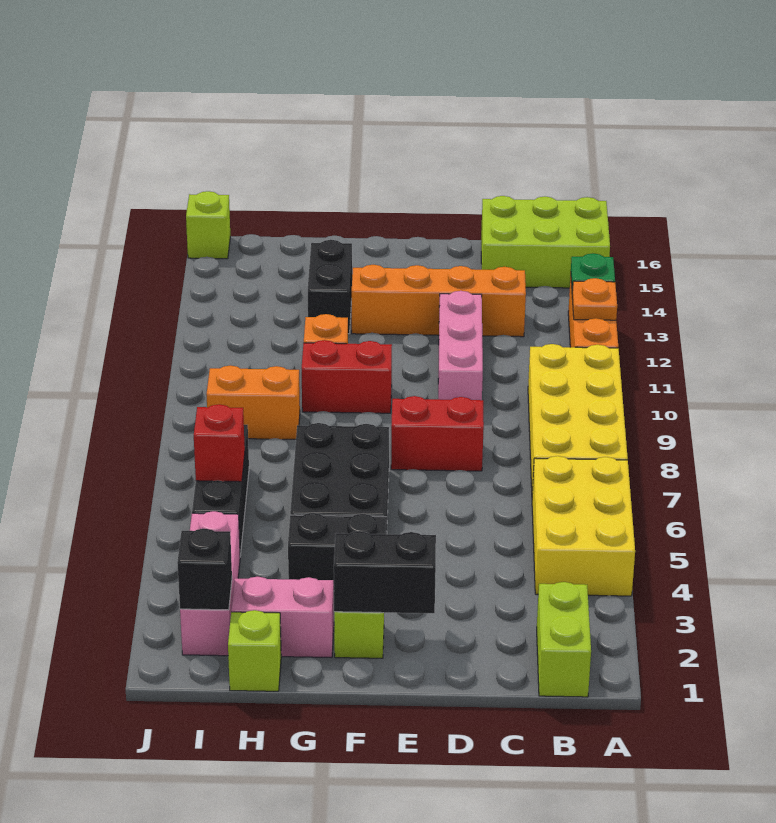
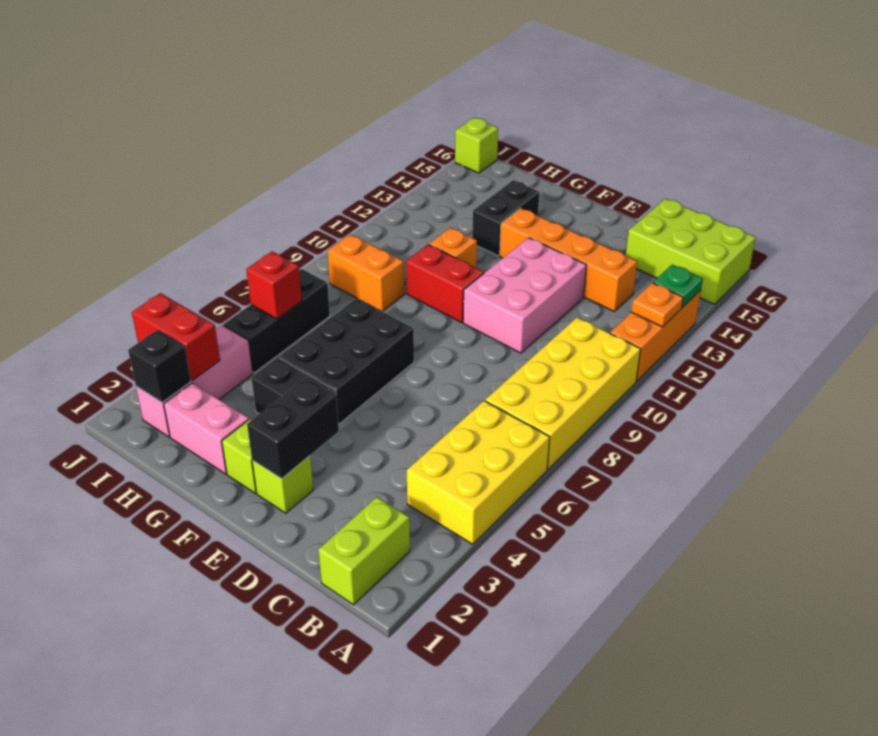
red brick D8:E8 level 1 -> red brick I3:J3 level 2
pink brick D10:D12 level 1 -> pink brick D10:E12 level 1
black brick E2:F2 level 2 -> black brick E2:E3 level 2
lime brick H1 level 1 -> lime brick E2 level 1

